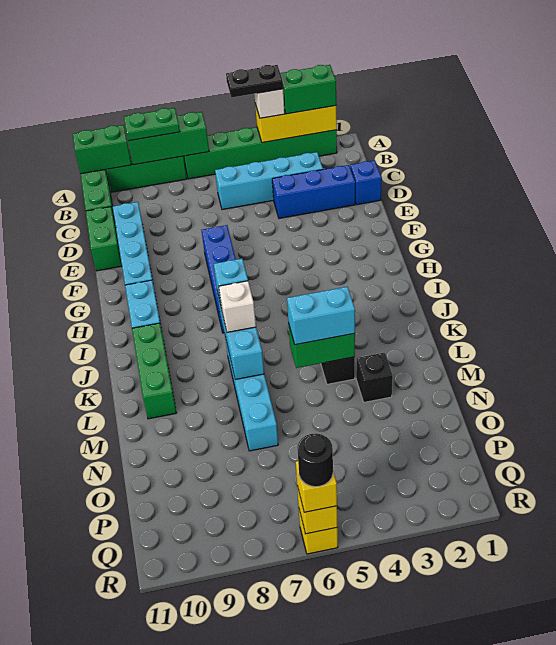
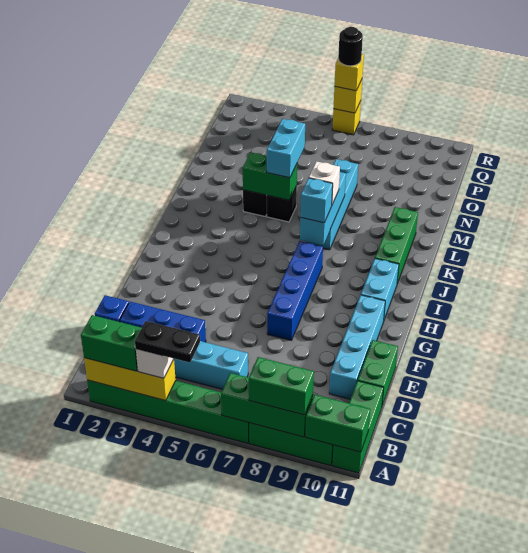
green plate A8:A9 level 3 -> green brick A8:A9 level 3
cyan brick L4:L5 level 3 -> cyan brick L5:M5 level 3
black brick M3 level 1 -> black brick L5 level 1

